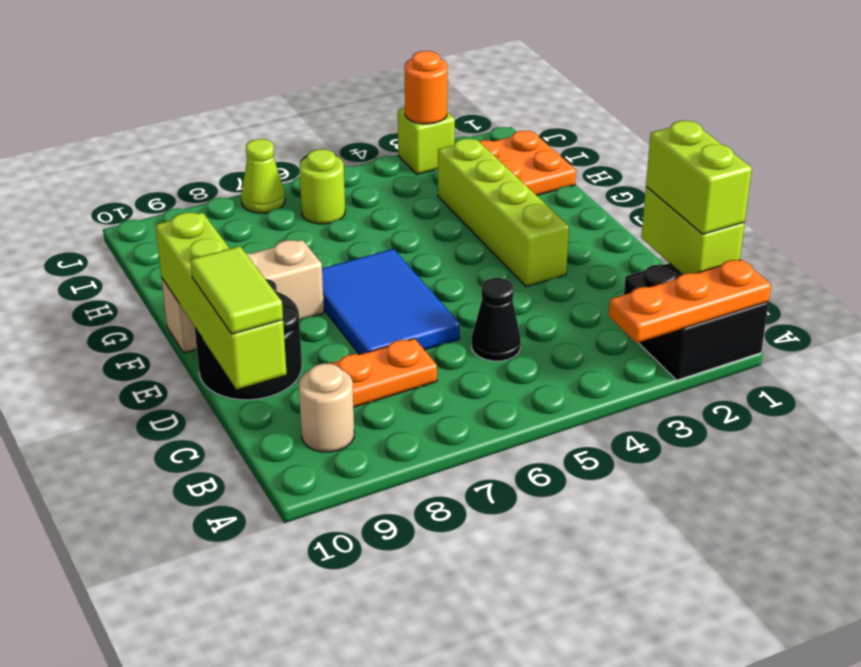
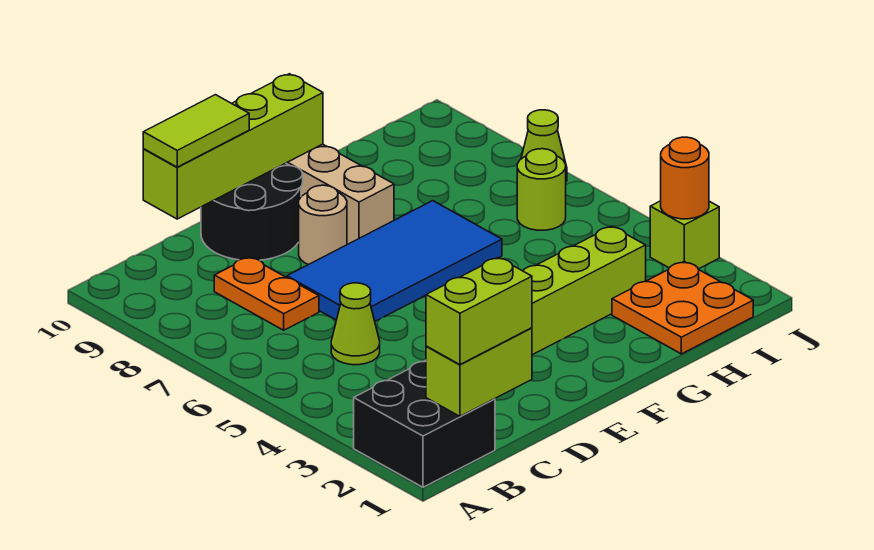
orange plate A1:A3 level 2 -> none
tan round brick B9 level 1 -> tan round brick E8 level 1
black cone C5 level 1 -> lime cone C5 level 1
blue tile D6:F7 level 1 -> blue tile D6:G7 level 1

